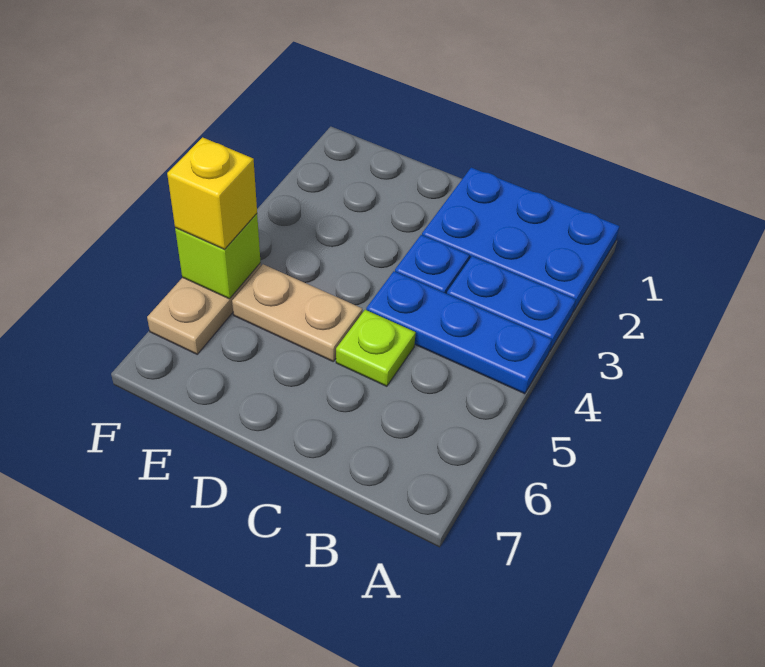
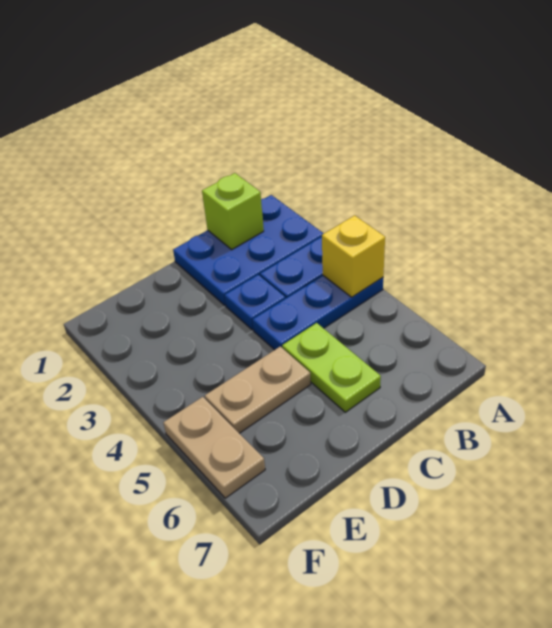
lime plate C5 level 1 -> lime plate C5:C6 level 1
lime brick F5 level 2 -> lime brick B1 level 2
yellow brick F5 level 3 -> yellow brick A4 level 2

